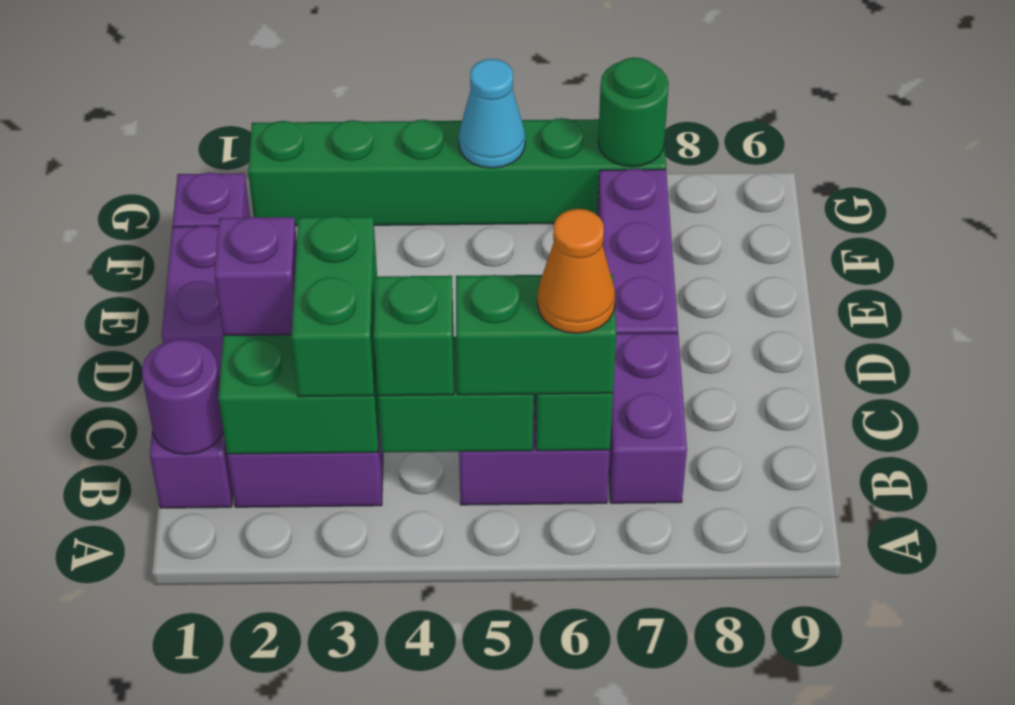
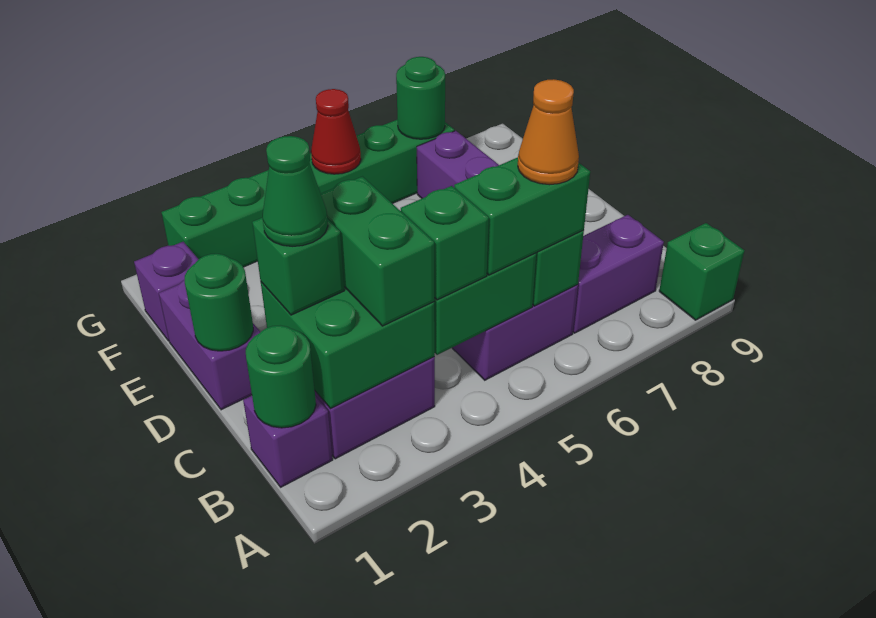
none -> green brick A9 level 1
purple round brick B1 level 2 -> green round brick B1 level 2
purple brick B7:C7 level 1 -> purple brick B7:B8 level 1
purple brick C2 level 3 -> green brick C2 level 3
none -> green cone C2 level 4
none -> green round brick D1 level 2
cyan cone G5 level 2 -> red cone G5 level 2

